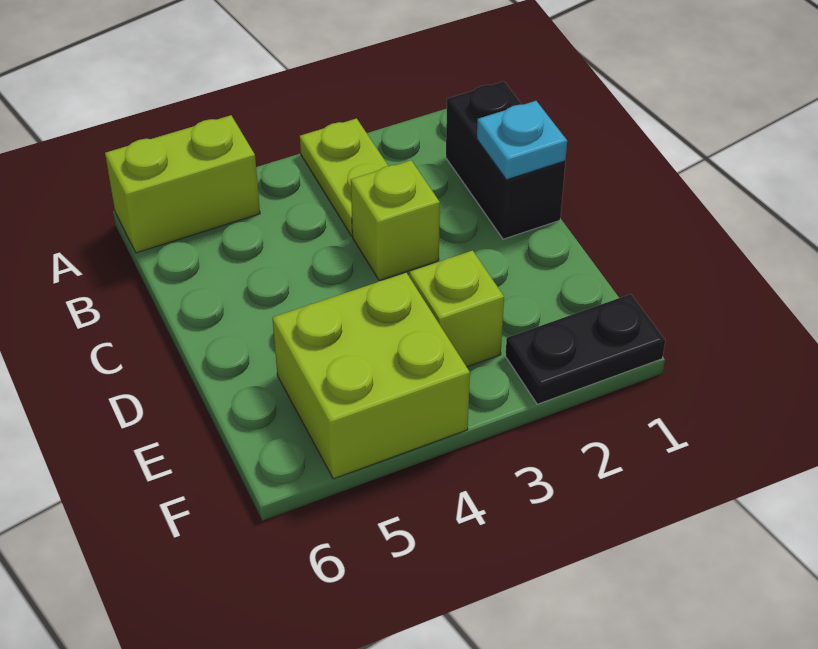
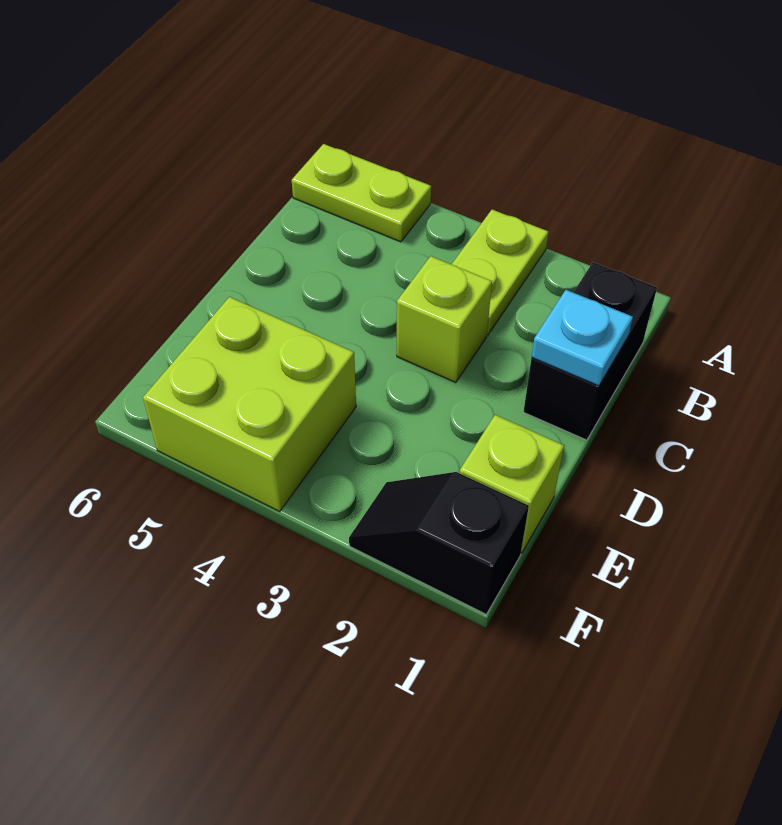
lime brick A5:A6 level 1 -> lime plate A5:A6 level 1
lime brick E3 level 1 -> lime brick E1 level 1
black plate F1:F2 level 1 -> black slope F1:F2 level 1 top 1

